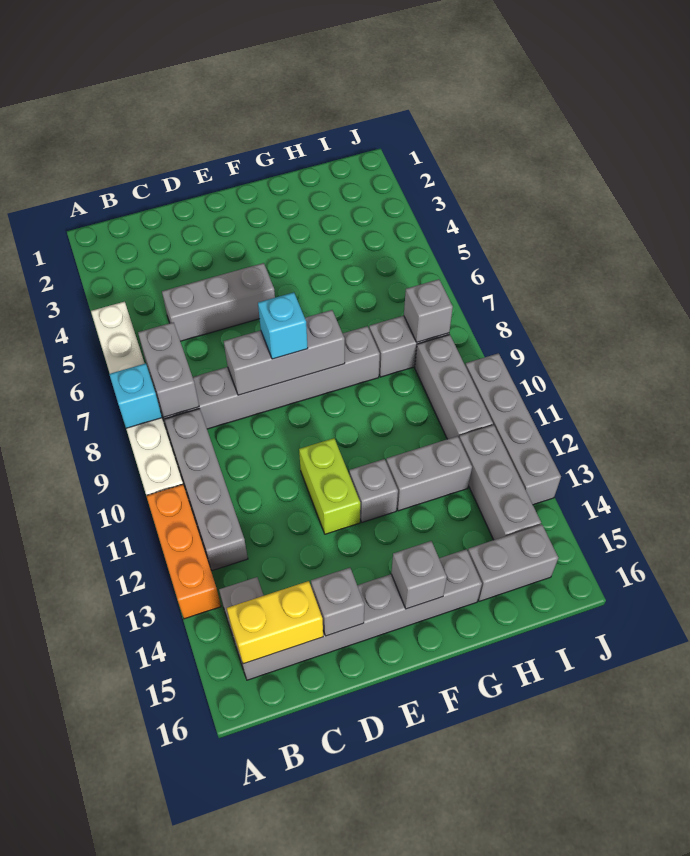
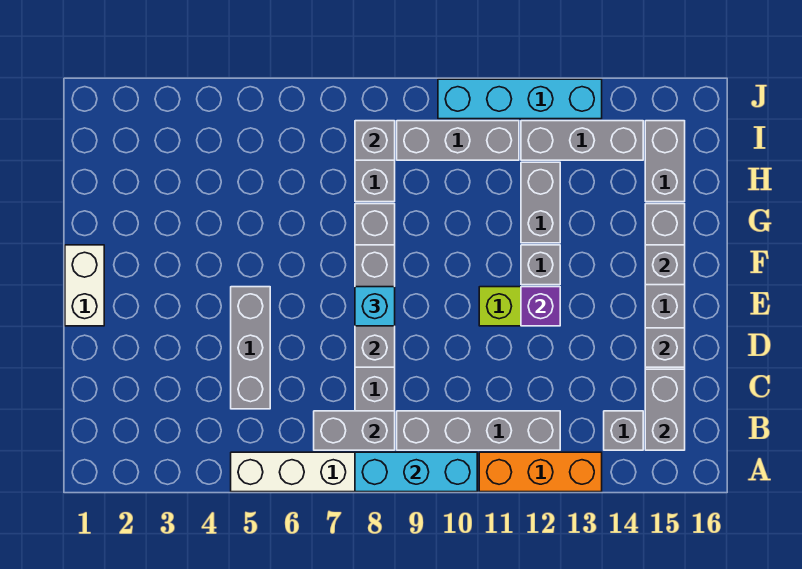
cyan brick A8 level 2 -> cyan brick A8:A10 level 2
yellow brick B15:C15 level 2 -> grey brick B15:C15 level 2
none -> white brick E1:F1 level 1
none -> purple brick E12 level 2
grey brick J10:J13 level 1 -> cyan brick J10:J13 level 1

